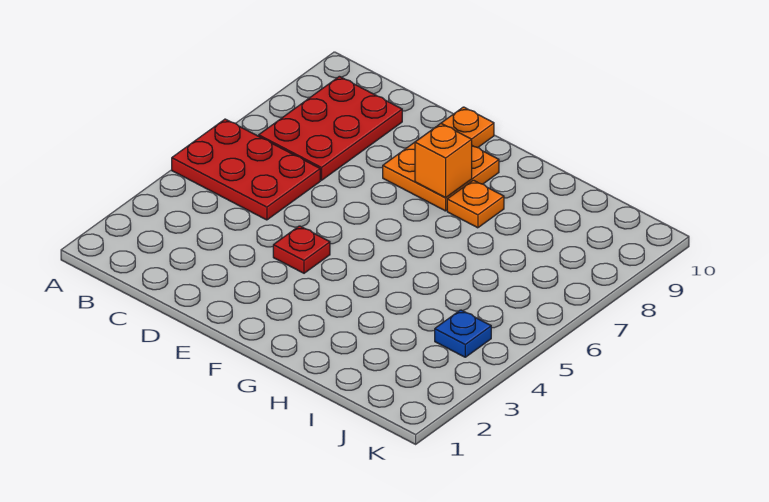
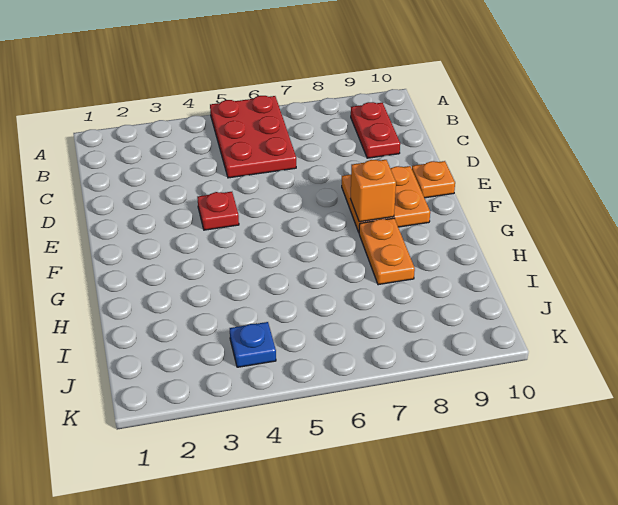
red plate B7:C9 level 1 -> red plate B9:C9 level 1
orange plate G8 level 1 -> orange plate G8:H8 level 1

